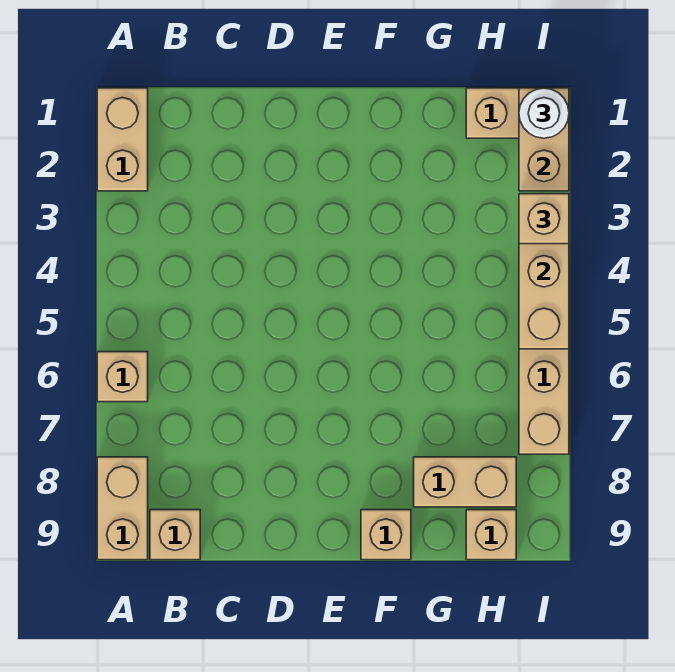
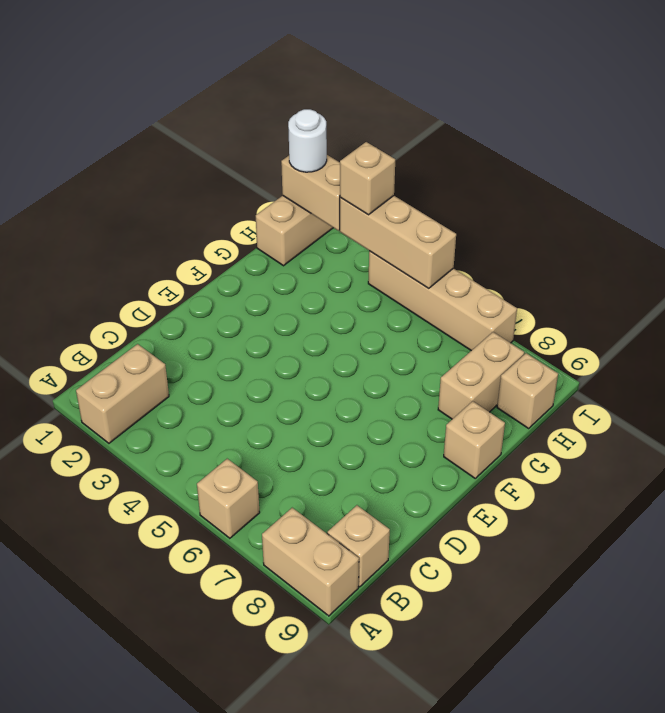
tan brick A1:A2 level 1 -> tan brick A2:B2 level 1

